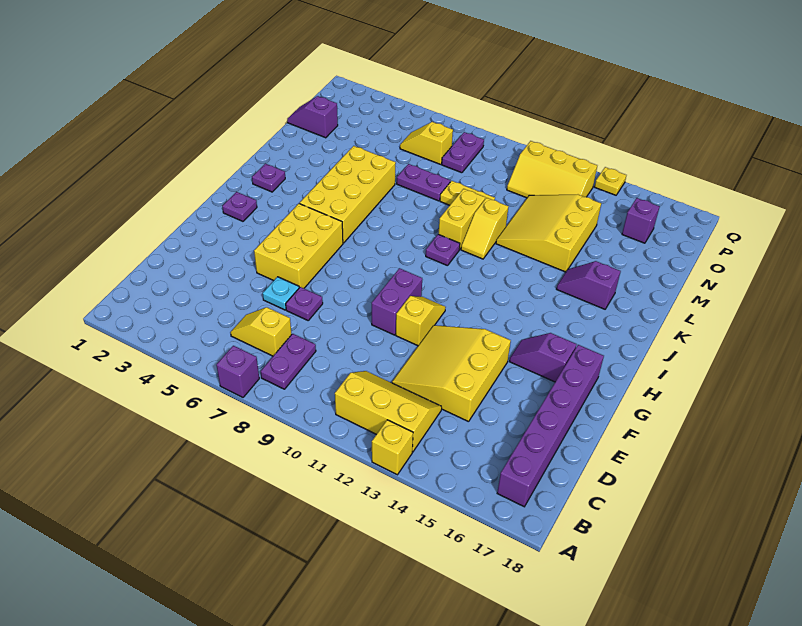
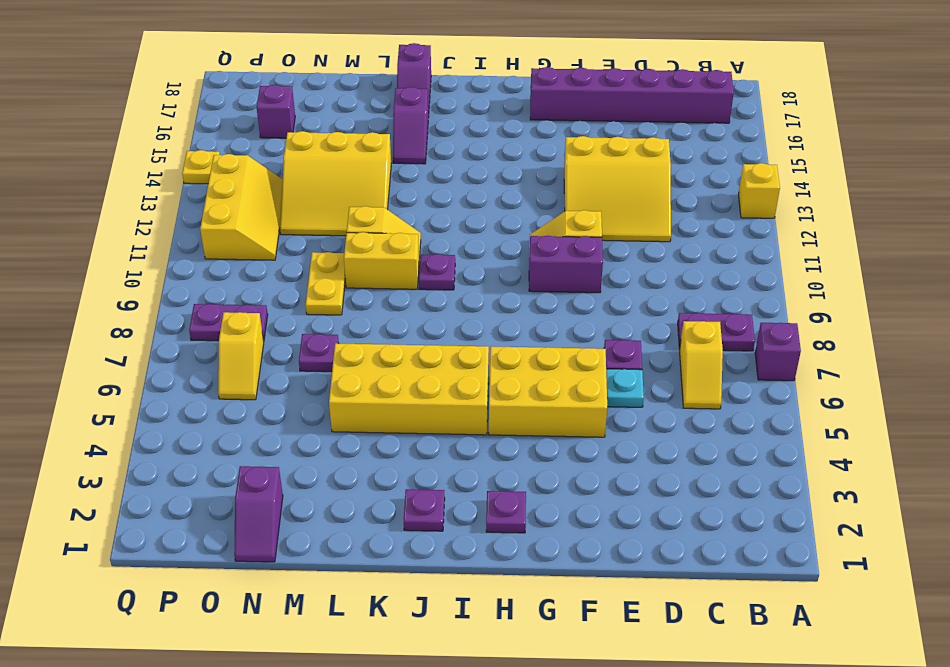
yellow slope B11:C13 level 1 top B -> none
purple slope G15:G16 level 1 top 16 -> purple slope K17:K18 level 1 top 18
purple plate M7:M8 level 1 -> purple plate M7 level 1

